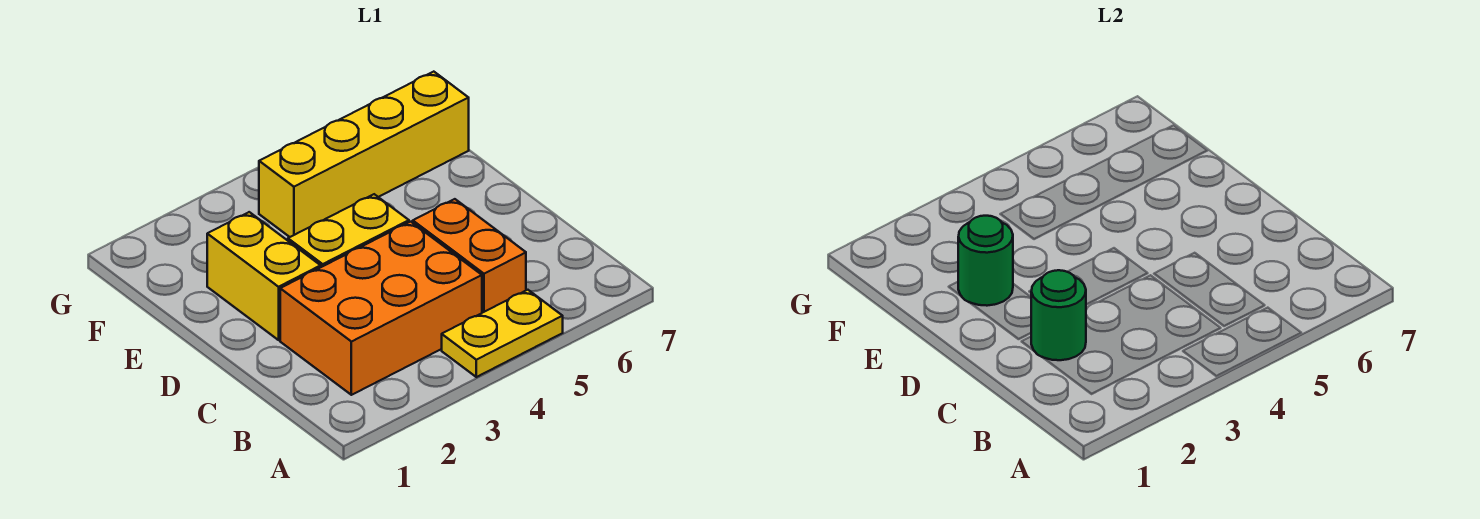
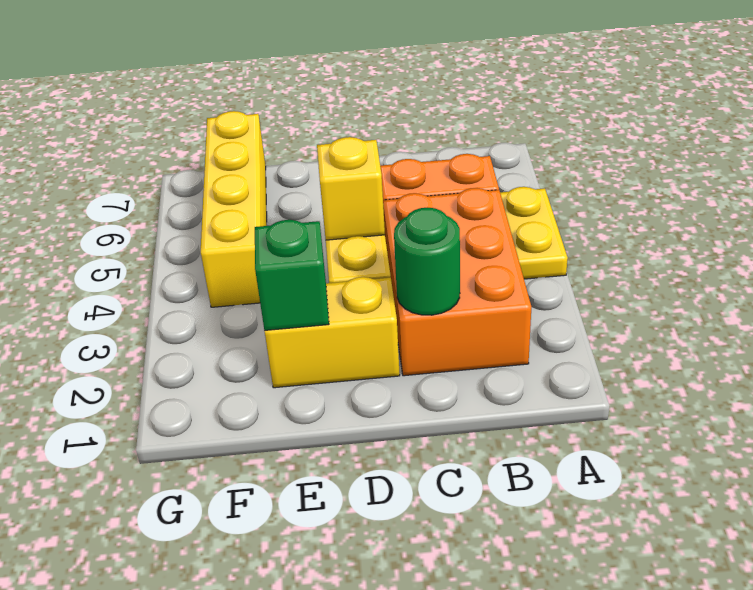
none -> yellow brick D4 level 2
green round brick E2 level 2 -> green brick E2 level 2

